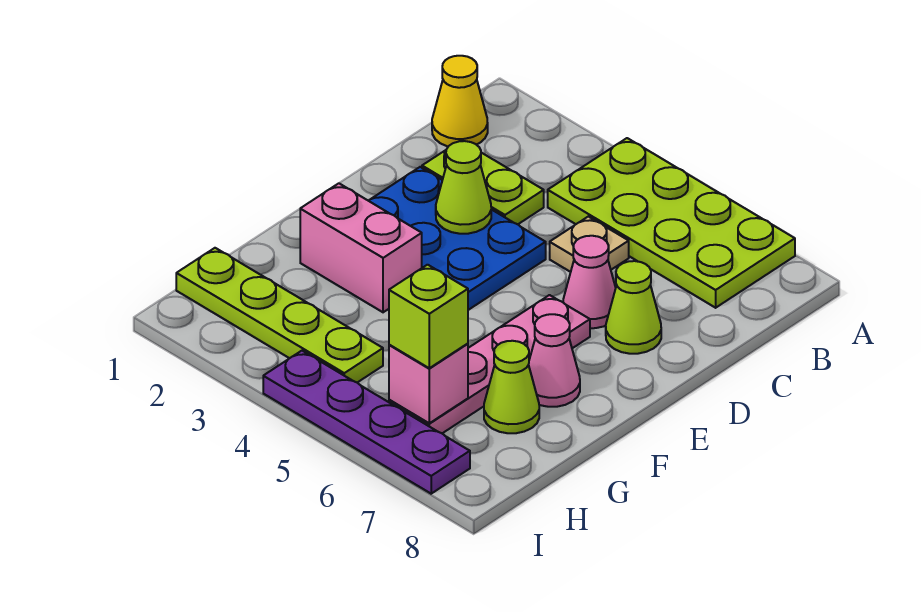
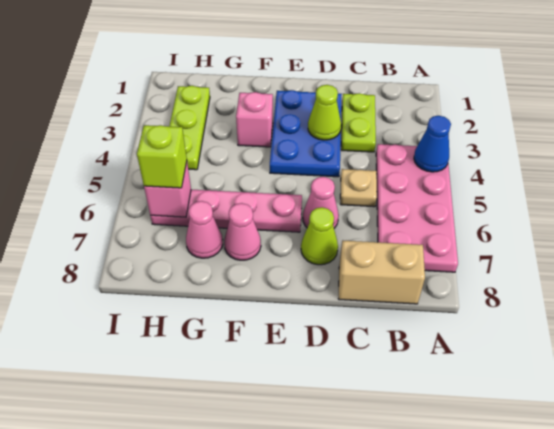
lime plate A4:B7 level 1 -> pink plate A4:B7 level 1
none -> blue cone A4 level 2
yellow cone B1 level 1 -> none
none -> tan brick B8:C8 level 1
pink brick F2:F3 level 1 -> pink brick F3 level 1
lime cone G7 level 1 -> pink cone G7 level 1
lime plate H1:H4 level 1 -> lime plate H2:H4 level 1
purple plate I4:I7 level 1 -> none

